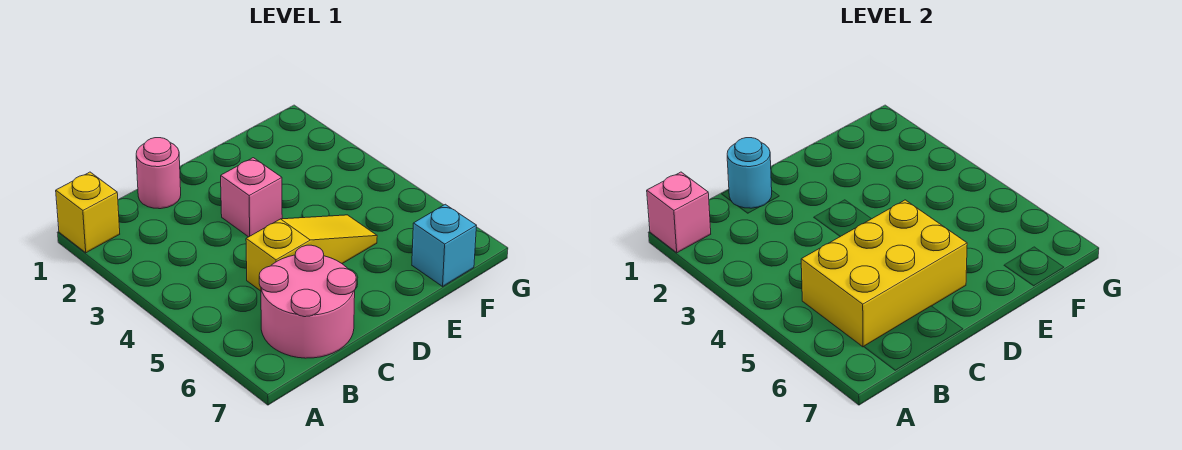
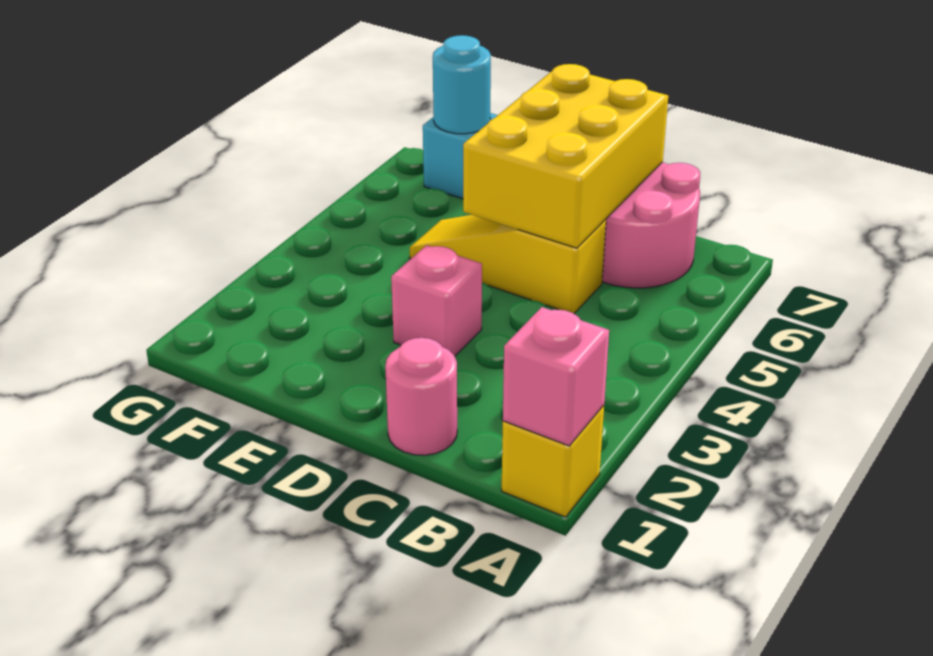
yellow brick B5:D6 level 2 -> yellow brick C5:D7 level 2
cyan round brick C1 level 2 -> cyan round brick F7 level 2

